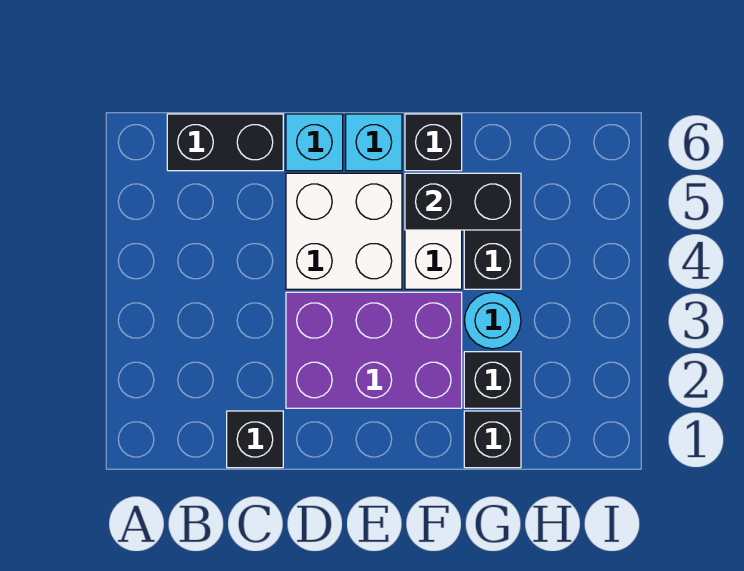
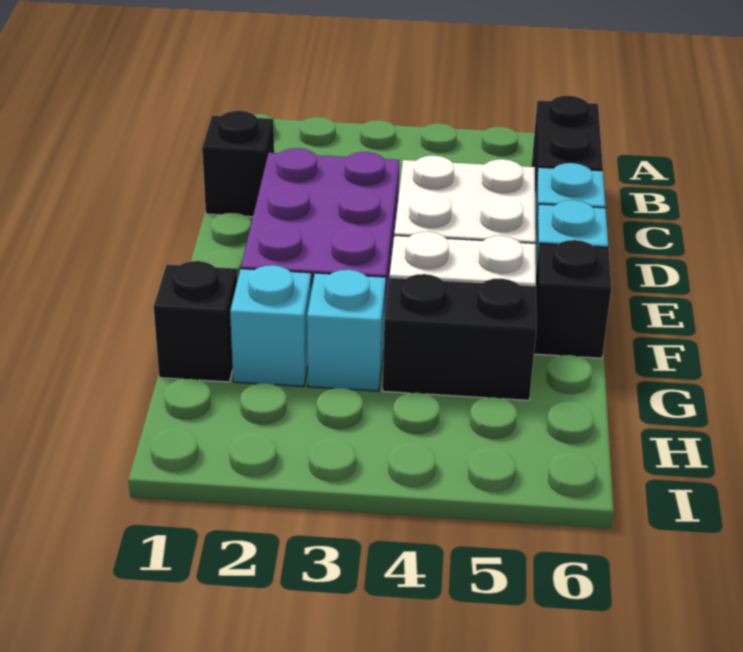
black brick F5:G5 level 2 -> none
black brick G2 level 1 -> cyan brick G2 level 1
cyan round brick G3 level 1 -> cyan brick G3 level 1

